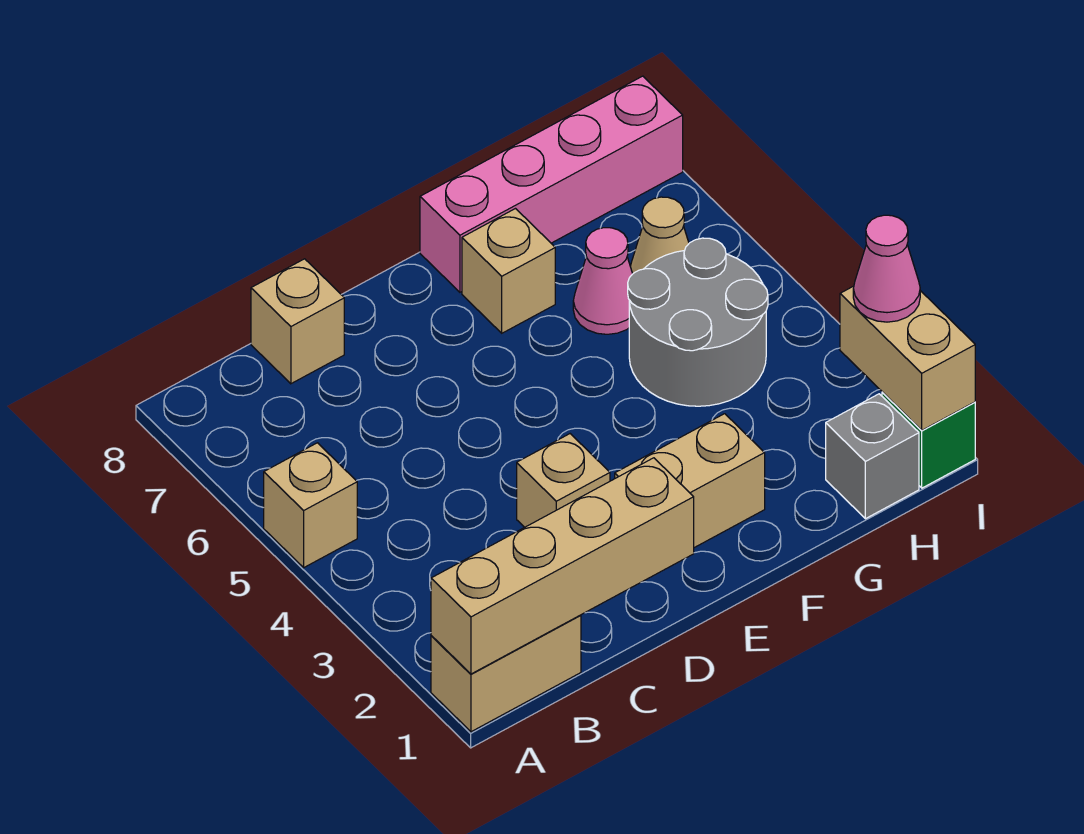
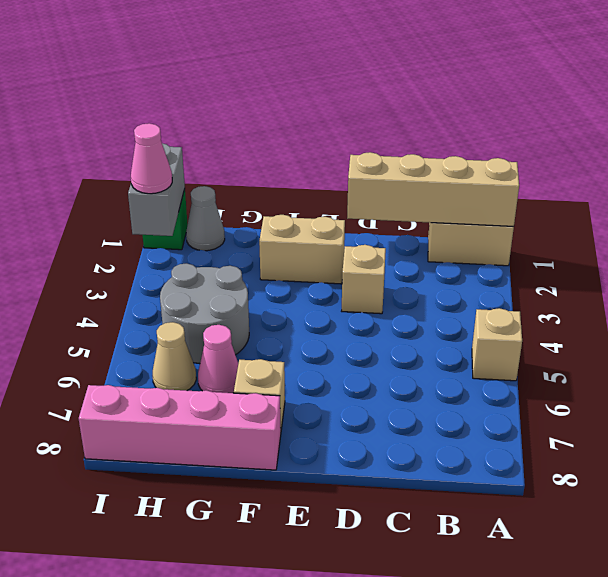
tan brick C8 level 1 -> none
grey brick H1 level 1 -> grey cone H1 level 1
tan brick I1:I2 level 2 -> grey brick I1:I2 level 2

